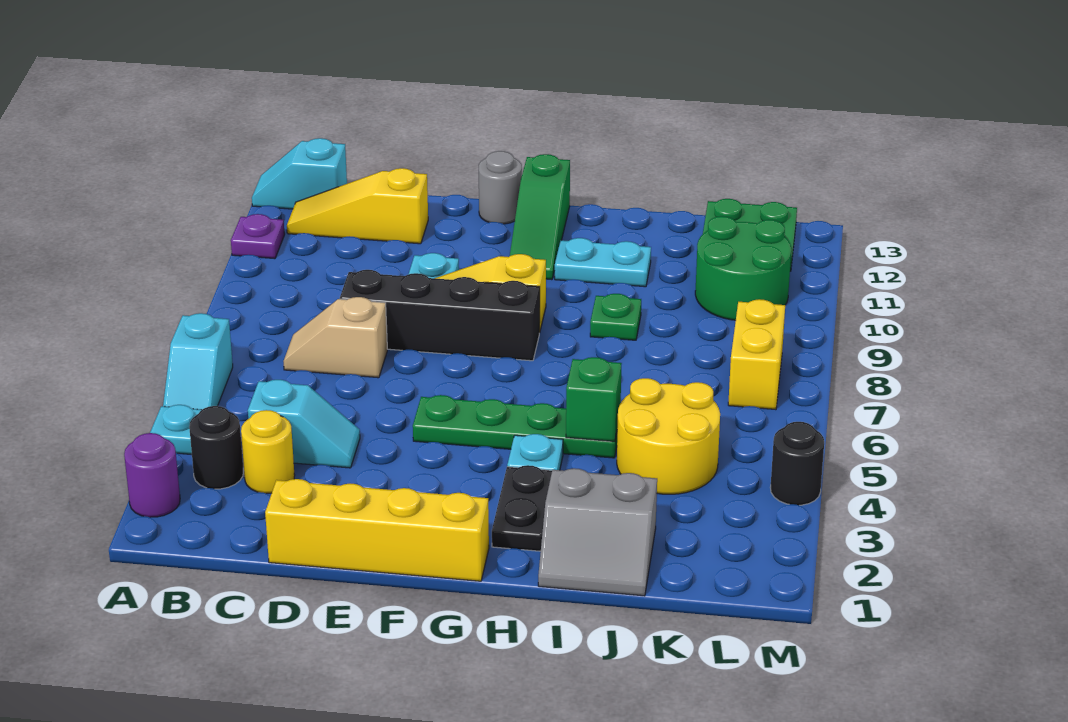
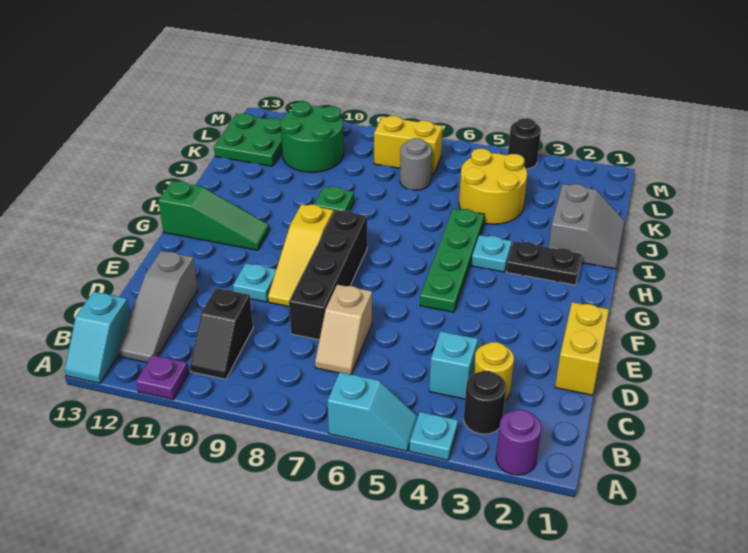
none -> black slope B10:C10 level 1 top C
yellow slope B12:D12 level 1 top D -> grey slope B12:D12 level 1 top D
yellow brick D1:G1 level 1 -> yellow brick D1:E1 level 1
grey round brick F13 level 1 -> grey round brick K7 level 1
cyan plate H11:I11 level 1 -> none
green brick I5 level 2 -> none

